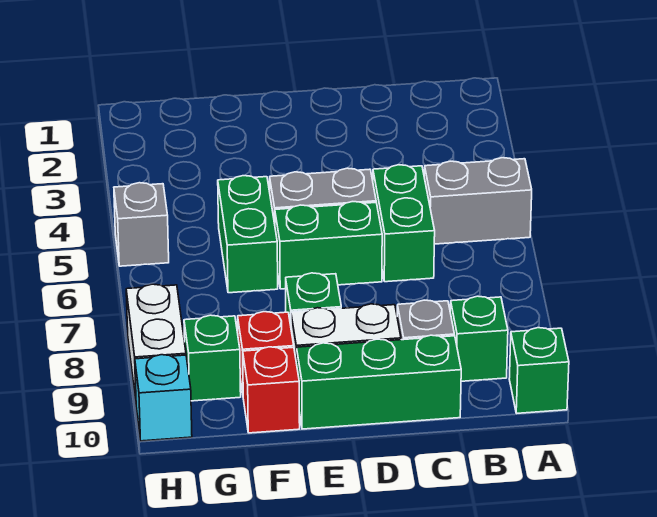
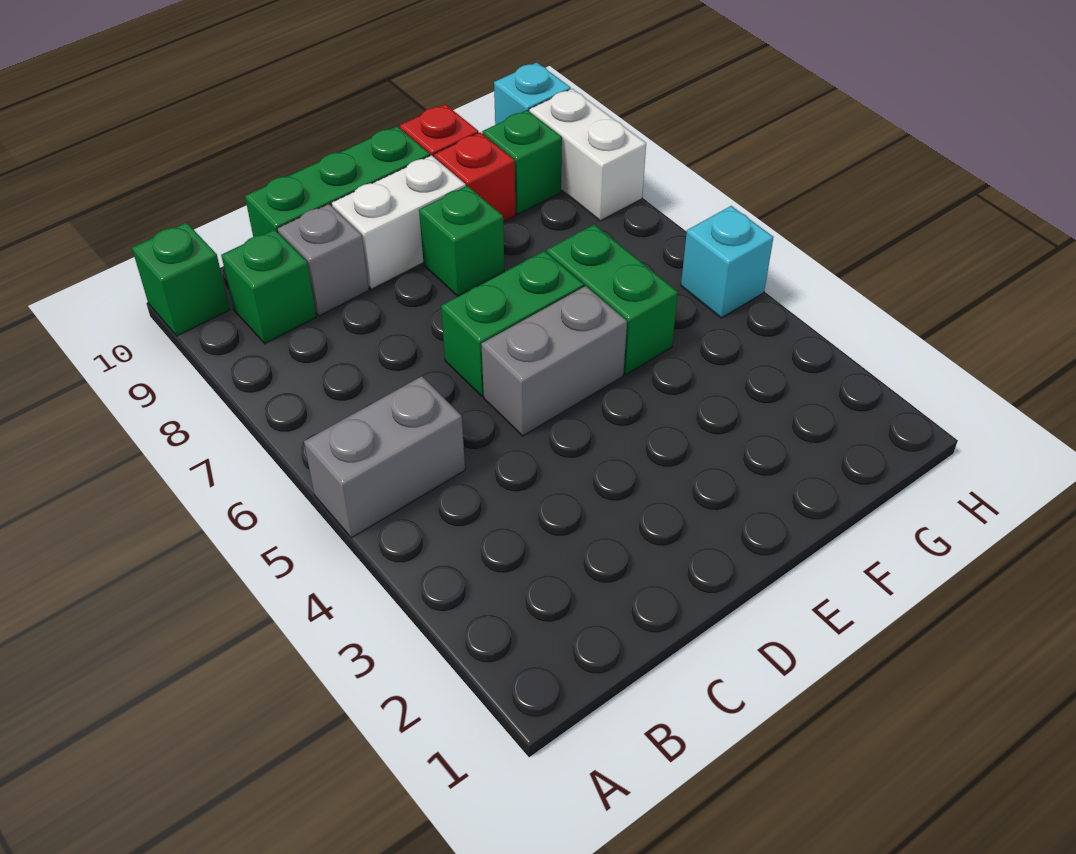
green brick C5:C6 level 1 -> none
grey brick H5 level 1 -> cyan brick H5 level 1

